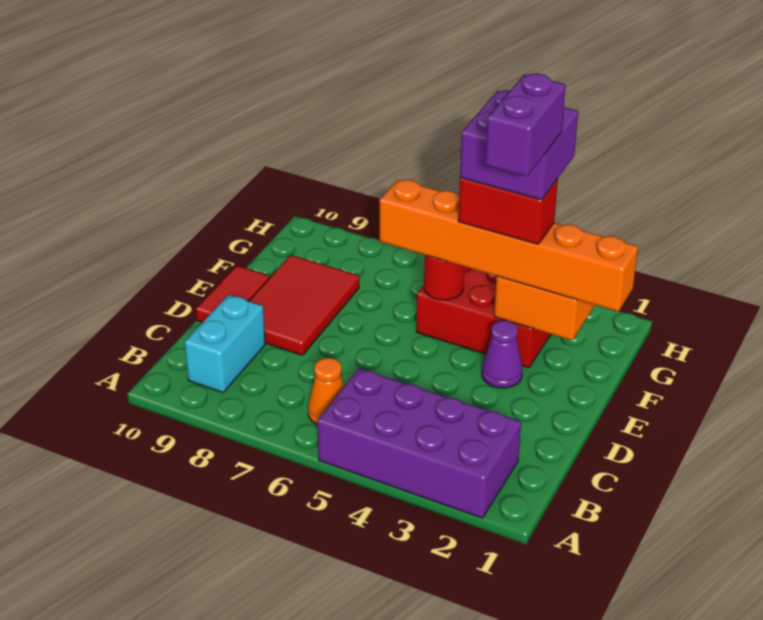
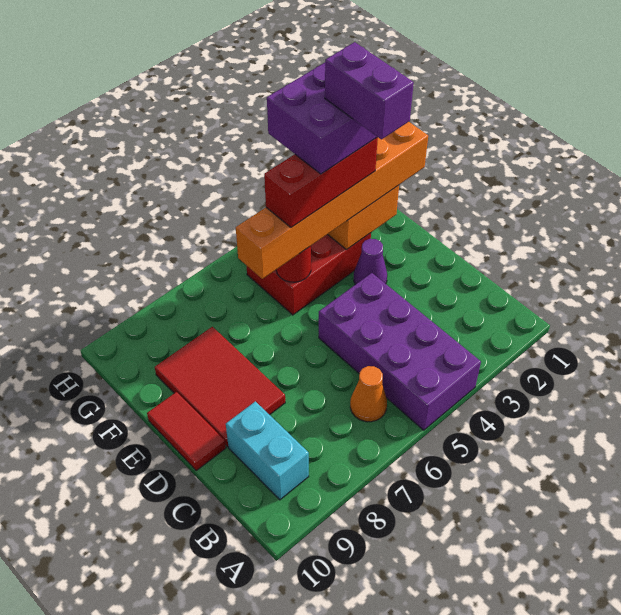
purple brick A2:B5 level 1 -> purple brick A4:D5 level 1
red brick F3:F4 level 4 -> red brick F3:F5 level 4

